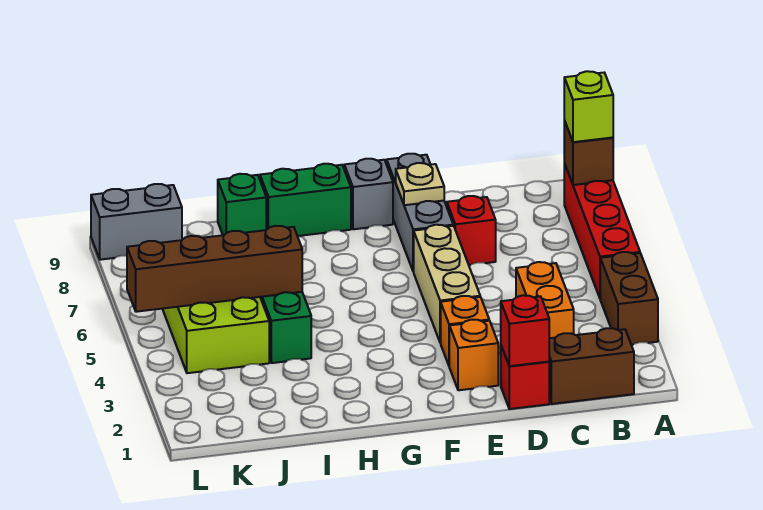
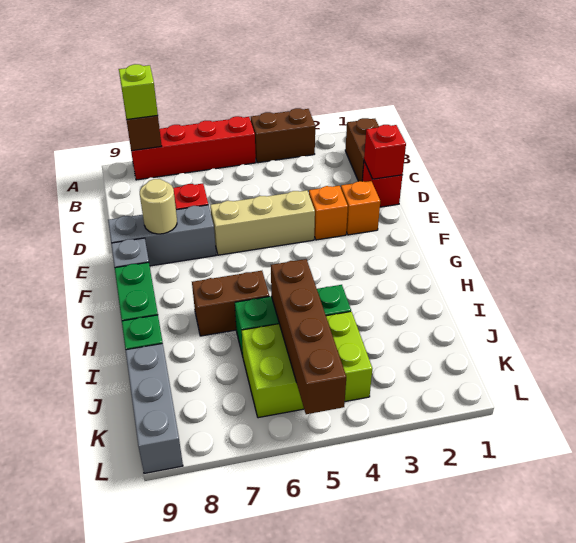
orange brick C3:C4 level 1 -> none
tan plate E8 level 2 -> tan round brick E8 level 2
none -> brown brick H6:H7 level 1
grey brick K9:L9 level 1 -> grey brick J9:L9 level 1

